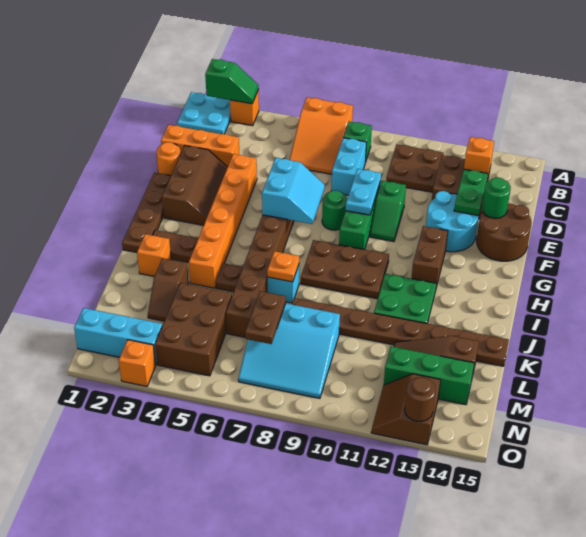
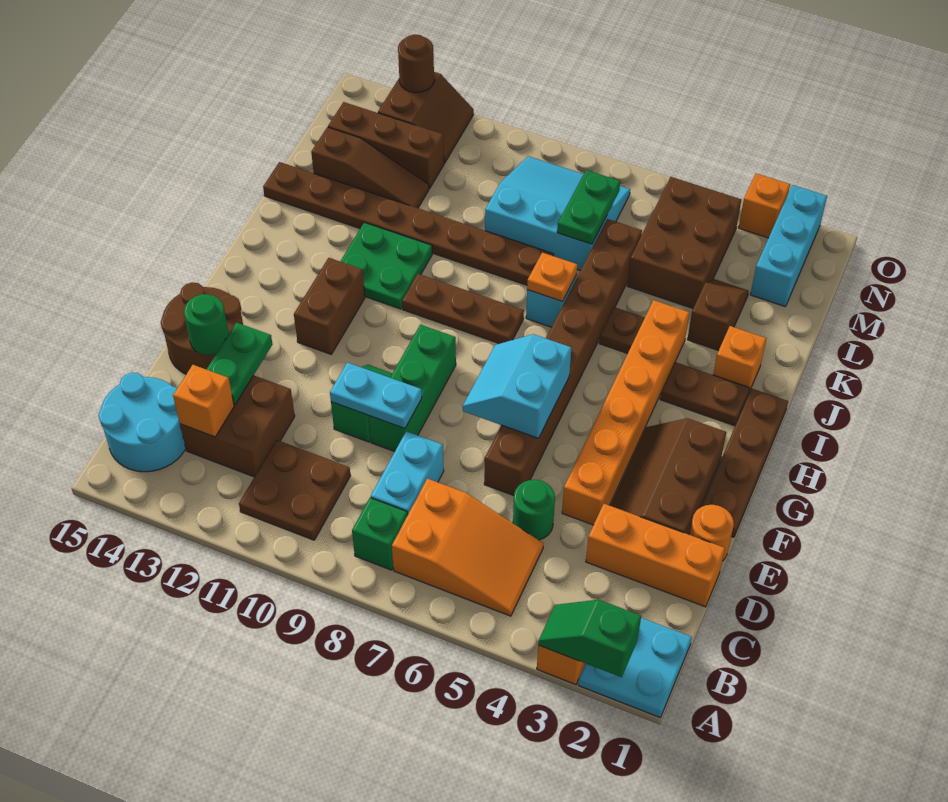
orange slope A6:C7 level 1 top A -> orange slope B5:C7 level 1 top 7
cyan plate E9:F9 level 2 -> cyan plate E9:E10 level 2
cyan round brick E12:F13 level 1 -> cyan round brick B14:C15 level 1
green round brick F8 level 1 -> green round brick D5 level 1
brown plate H8:I10 level 1 -> brown plate I8:I10 level 1
brown plate L7:M7 level 2 -> green plate L7:M7 level 2
green brick M12:M14 level 1 -> brown brick M12:M14 level 1
cyan brick N1:N3 level 1 -> cyan brick M2:O2 level 1

